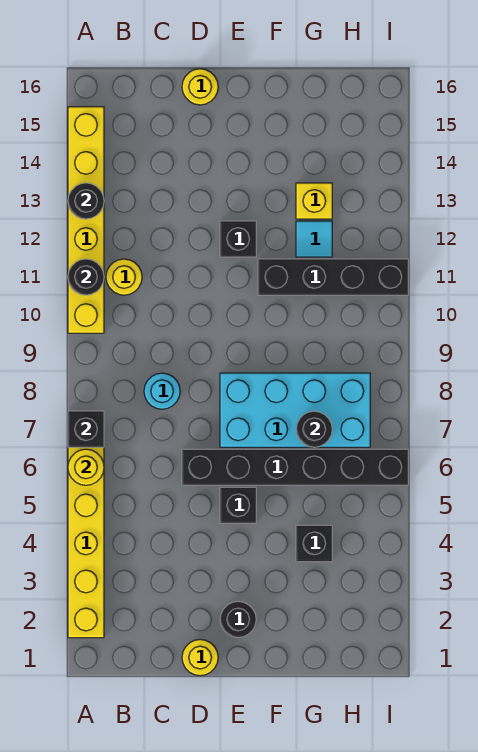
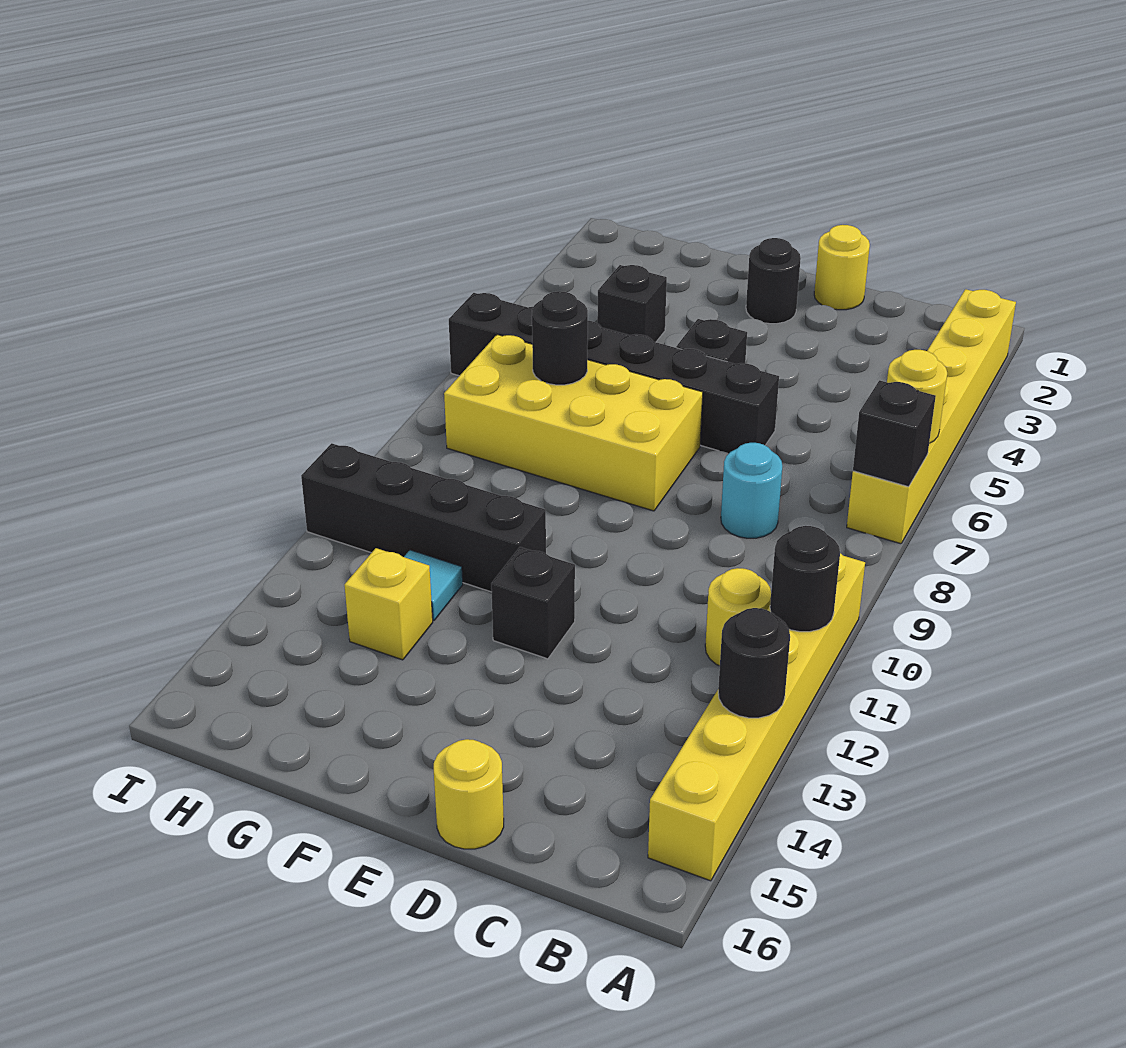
cyan brick E7:H8 level 1 -> yellow brick E7:H8 level 1

